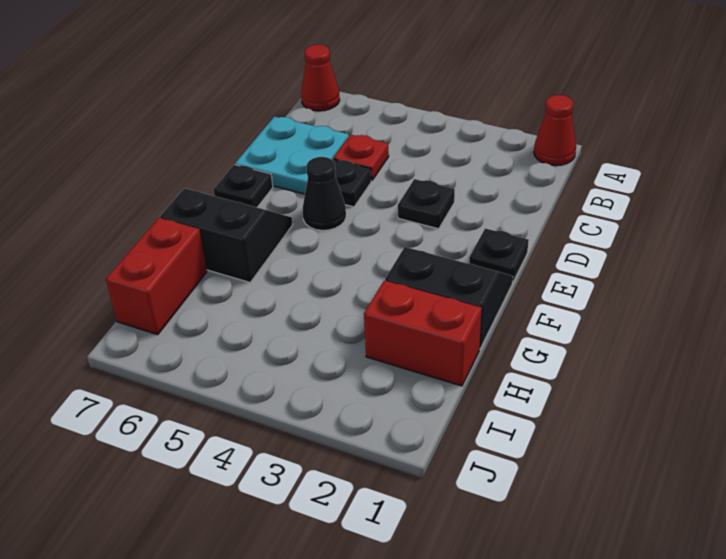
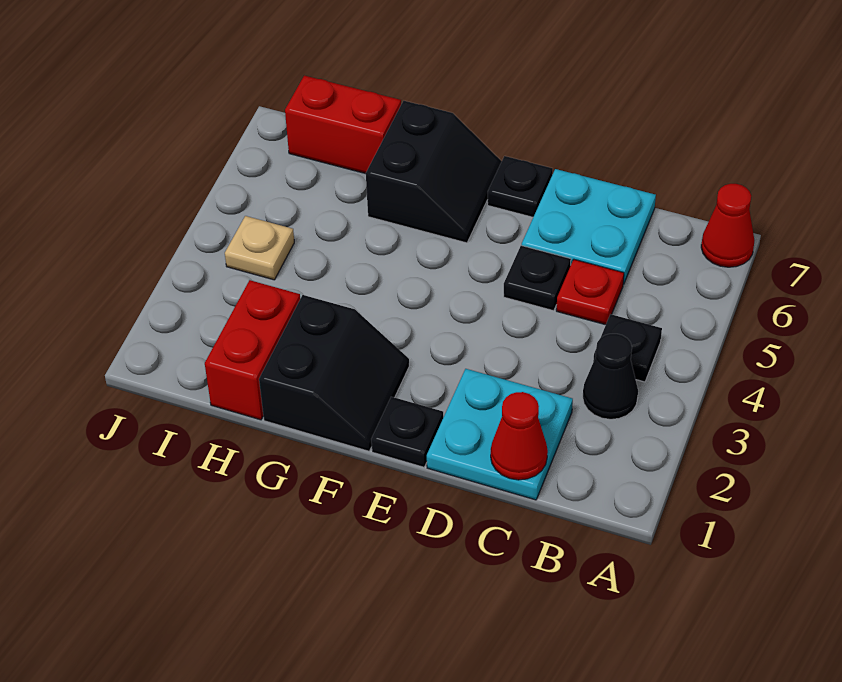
red cone A1 level 1 -> red cone C1 level 2
none -> cyan plate C1:D2 level 1
black plate D3 level 1 -> black plate B4 level 1
black cone E5 level 1 -> black cone B3 level 1
none -> tan plate I4 level 1

